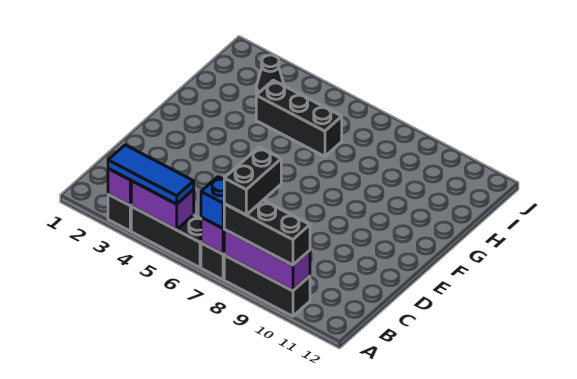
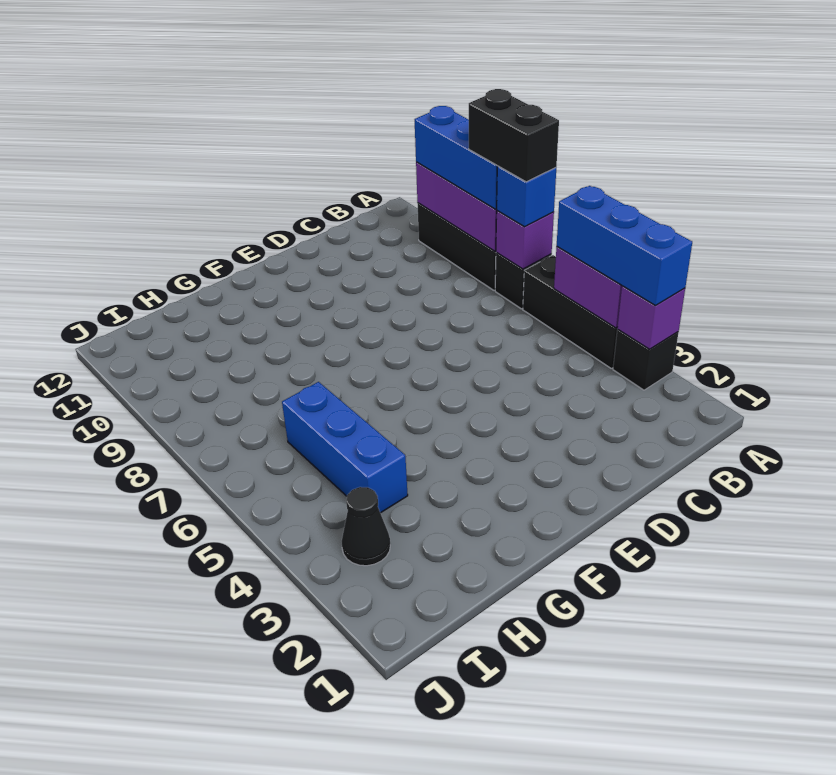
blue tile A3:A5 level 3 -> blue brick A3:A5 level 3
black brick A8:A10 level 3 -> blue brick A8:A10 level 3
black brick A8:B8 level 4 -> black brick A7:A8 level 4
black brick H4:H6 level 1 -> blue brick H4:H6 level 1

